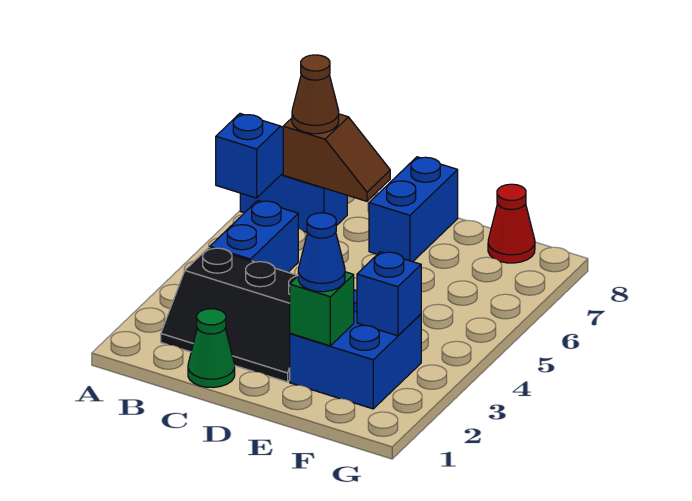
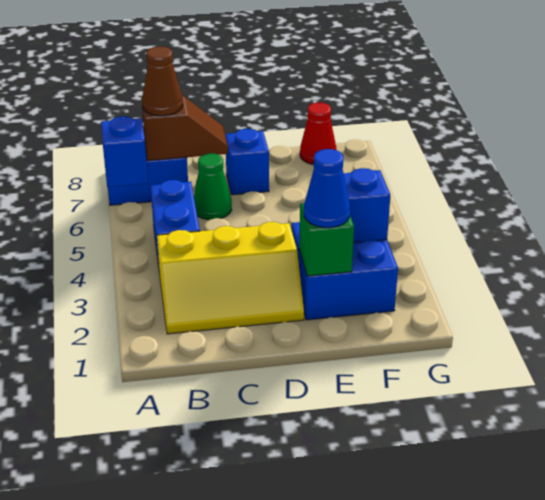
black slope B2:D3 level 1 top 3 -> yellow slope B2:D3 level 1 top 3
green cone C1 level 1 -> green cone C6 level 1
blue brick D7:D8 level 1 -> blue brick D7 level 1

